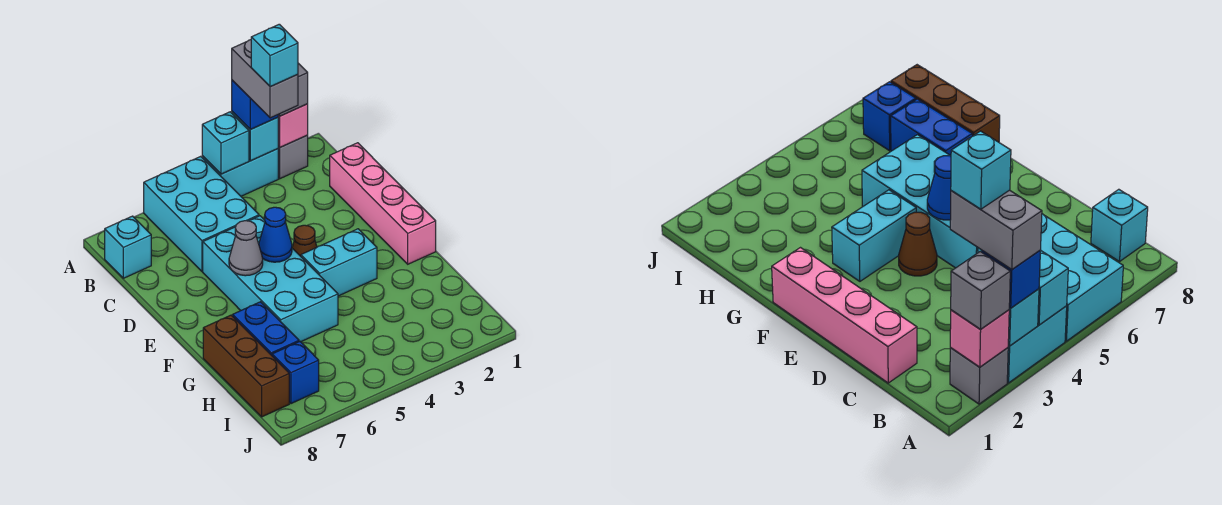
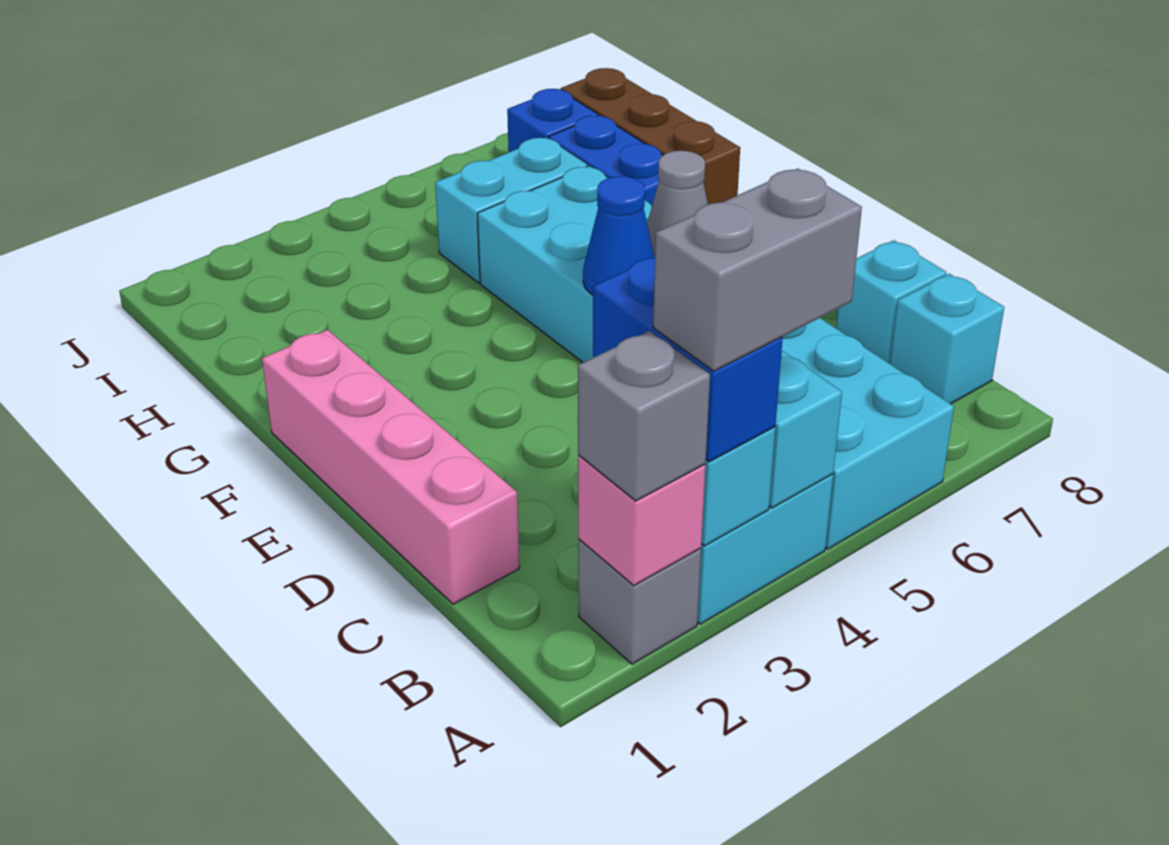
blue brick A3 level 3 -> blue brick A3:B3 level 3
grey brick A3:B3 level 4 -> grey brick A3:A4 level 4
cyan brick B3 level 5 -> cyan brick C8 level 1
brown cone E4 level 1 -> none
cyan brick F3:F4 level 1 -> cyan brick H5:H6 level 1

